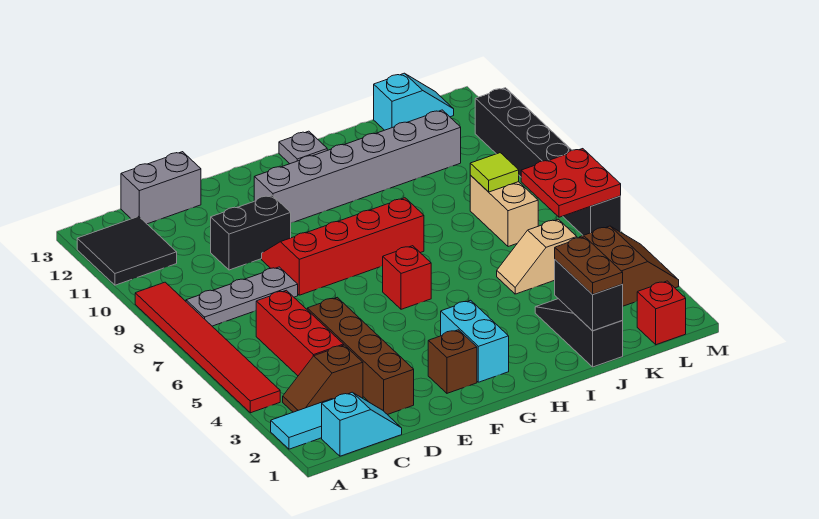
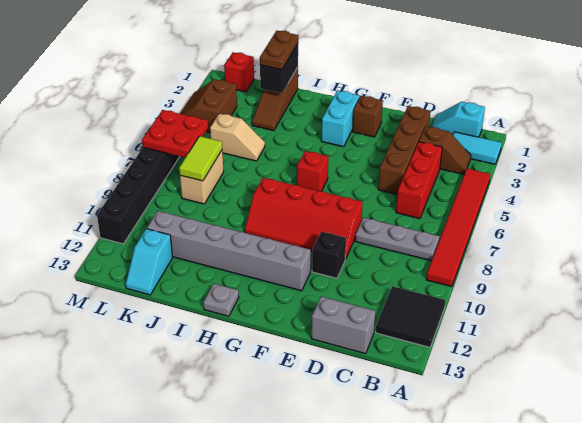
black brick D10:E10 level 1 -> black brick E10 level 1
black slope J1:J3 level 1 top 1 -> brown slope J1:J3 level 1 top 1
lime tile K8 level 2 -> lime tile K7:K8 level 2
cyan slope K13:L13 level 1 top K -> cyan slope K12:K13 level 1 top 12

